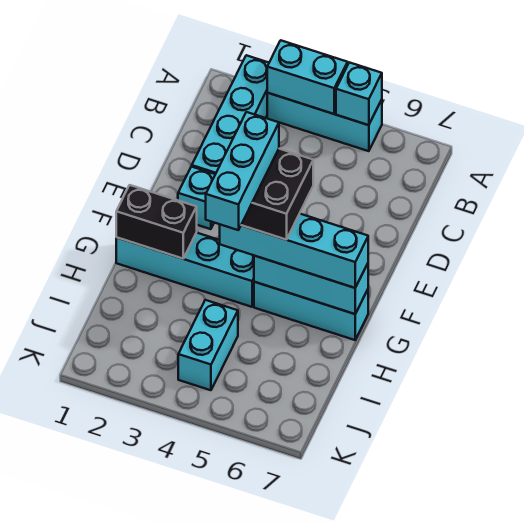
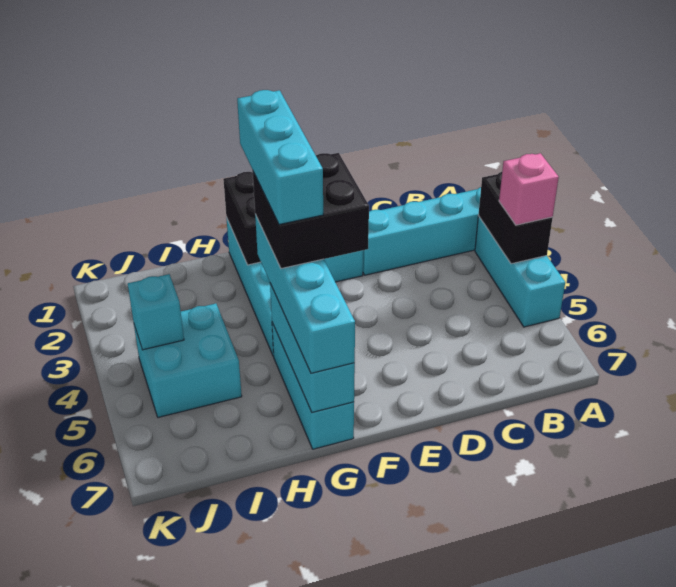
cyan brick A3:A4 level 2 -> black brick A3:A4 level 2
none -> pink brick A4 level 3
cyan brick A5 level 2 -> cyan brick J4 level 2
cyan brick F4:H4 level 5 -> cyan brick G3:G5 level 5
cyan brick I4:J4 level 1 -> cyan brick I4:J5 level 1

